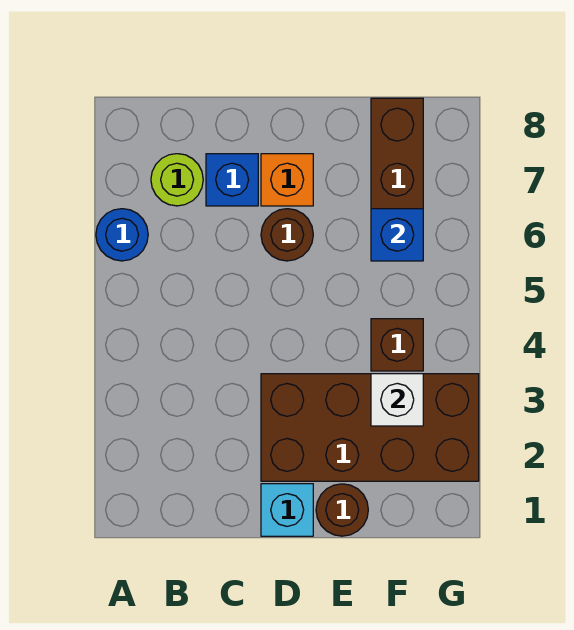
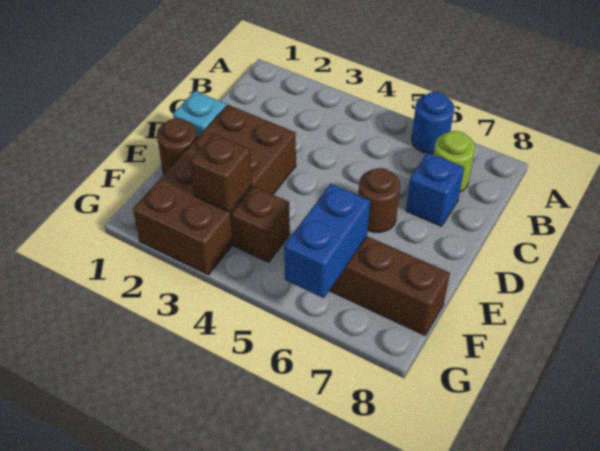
orange brick D7 level 1 -> none
white brick F3 level 2 -> brown brick F3 level 2
blue brick F6 level 2 -> blue brick F6:G6 level 2

